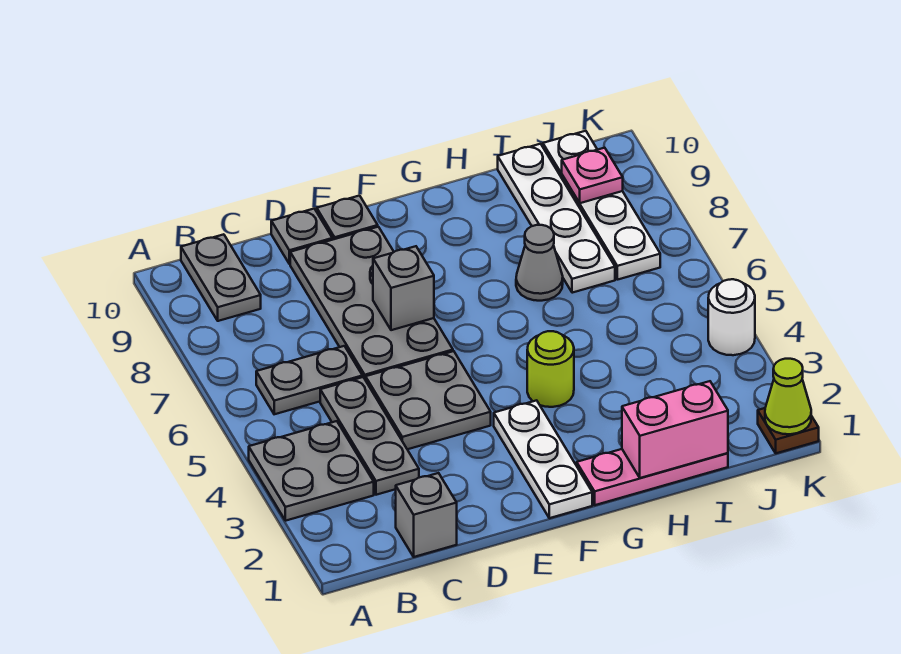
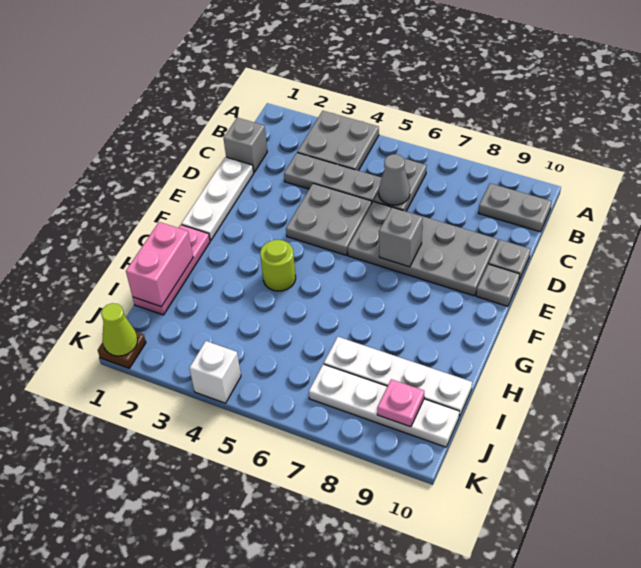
white plate F1:F3 level 1 -> white plate D1:F1 level 1
grey cone H7 level 1 -> grey cone C6 level 2
white round brick K4 level 1 -> white brick K4 level 1

